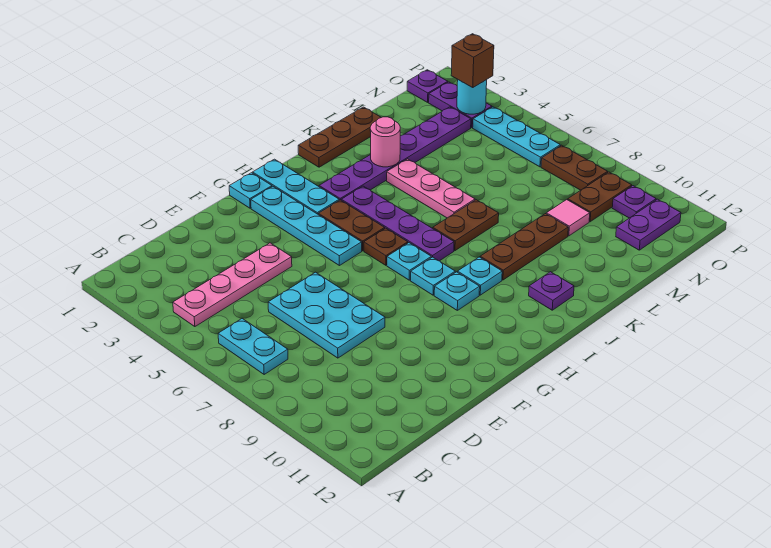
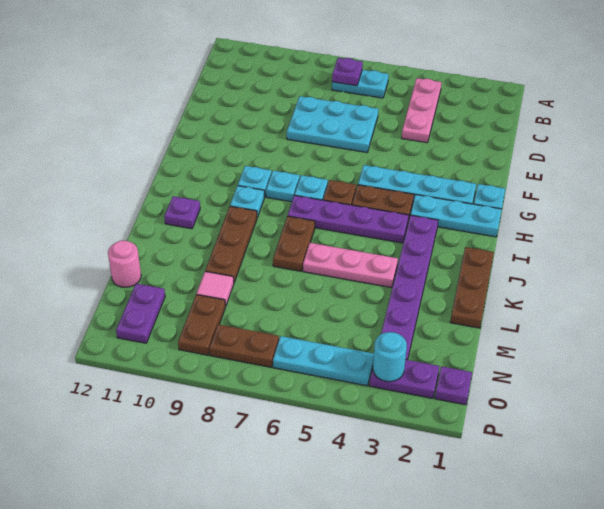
pink plate B4:E4 level 1 -> pink plate B4:D4 level 1
pink round brick K3 level 2 -> pink round brick M12 level 1
brown brick O3 level 3 -> none
purple plate O10 level 1 -> purple plate B7 level 2

